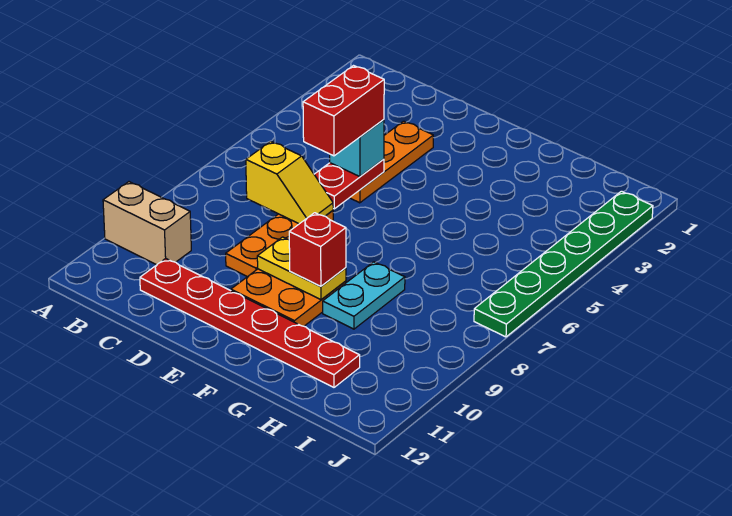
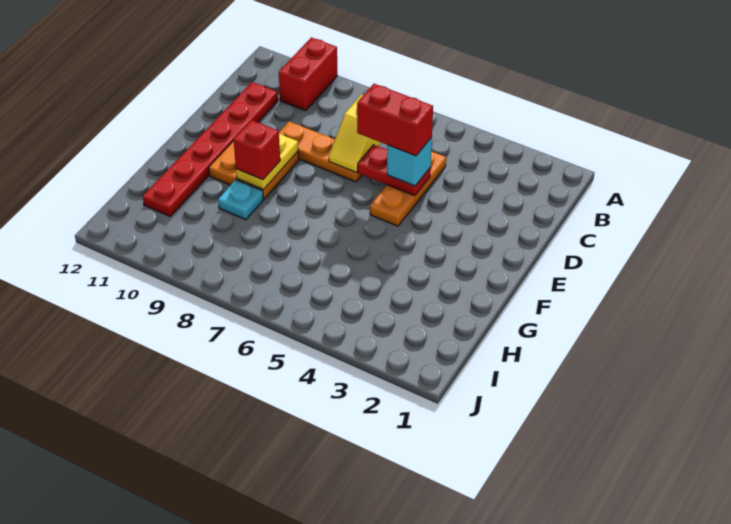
tan brick A10:B10 level 1 -> red brick A10:B10 level 1
orange plate D3:D5 level 1 -> orange plate C5:E5 level 1
cyan plate G8:G9 level 1 -> cyan plate G9 level 1
green plate J2:J7 level 1 -> none

